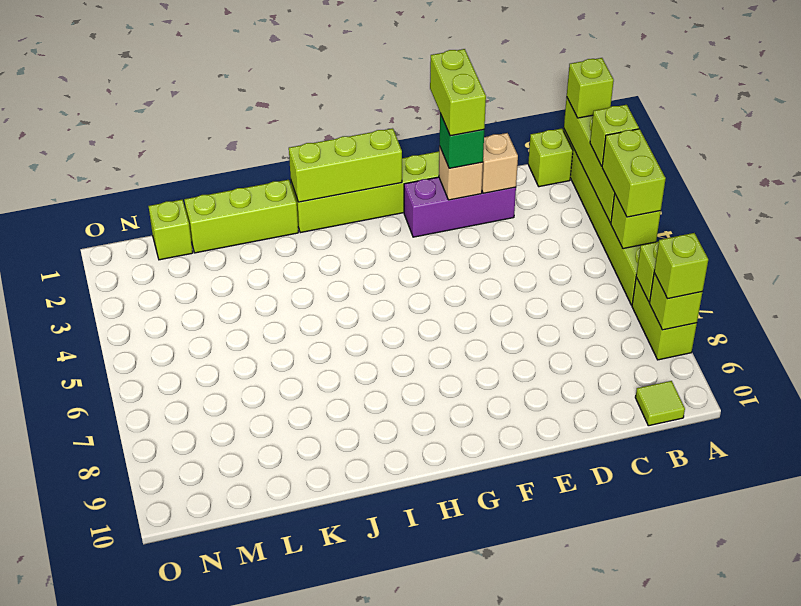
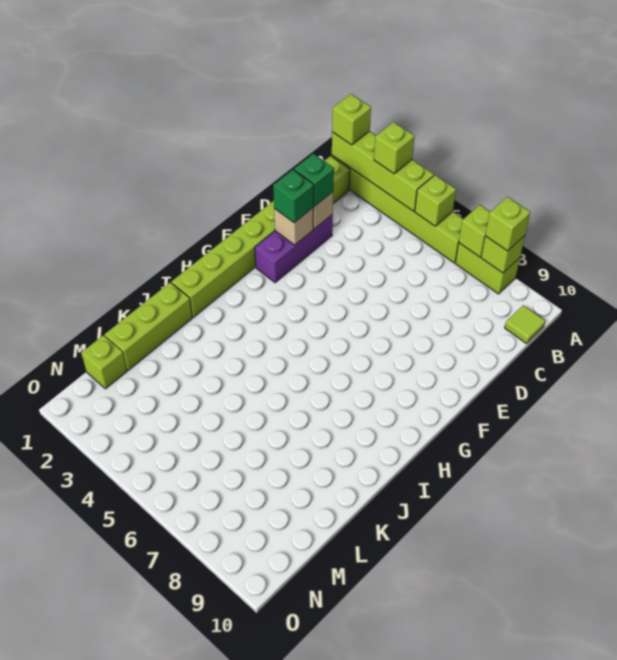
lime brick A4:A5 level 3 -> none
none -> green brick D2 level 3
lime brick E1:E2 level 4 -> none
lime brick G1:I1 level 2 -> none

